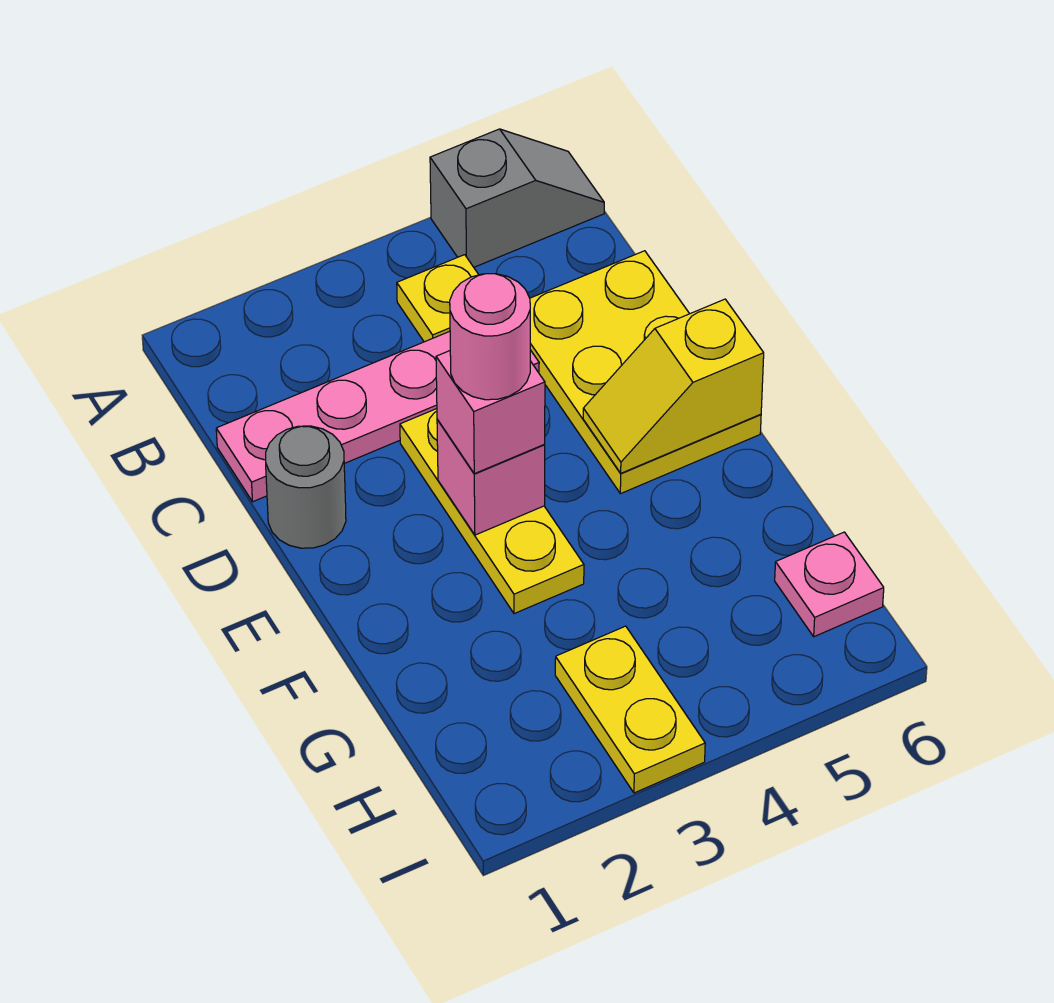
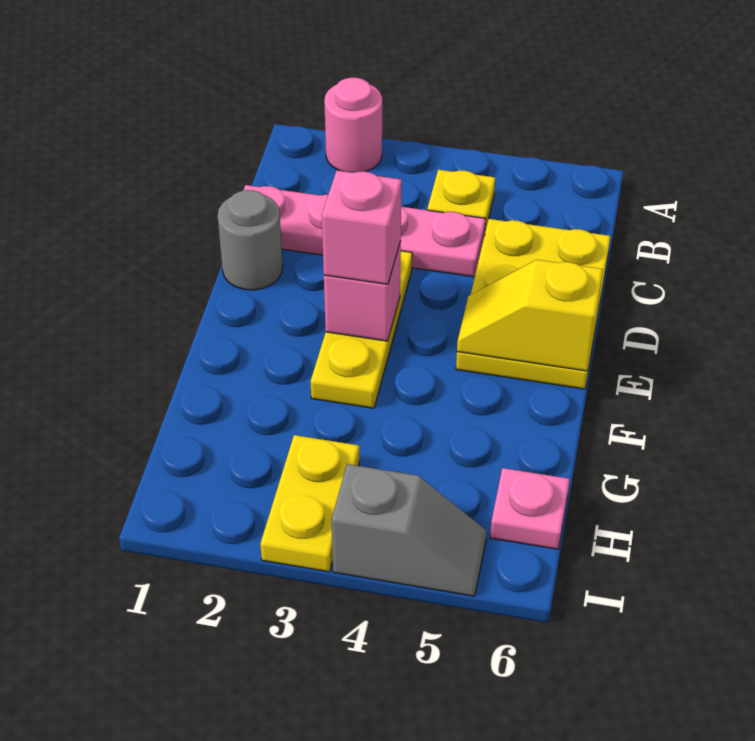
grey slope A5:A6 level 1 top 5 -> grey slope I4:I5 level 1 top 4
pink round brick E3 level 4 -> pink round brick A2 level 1

